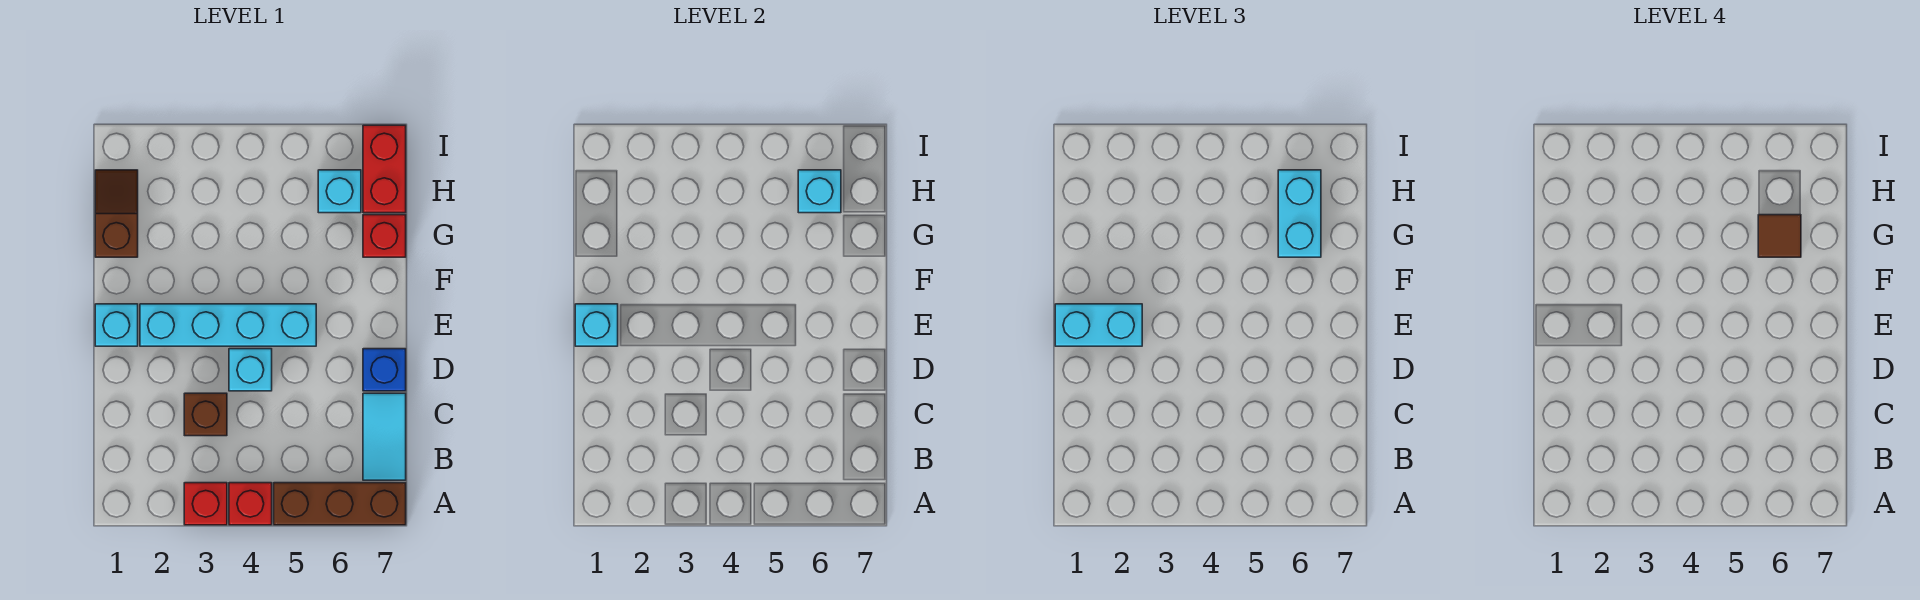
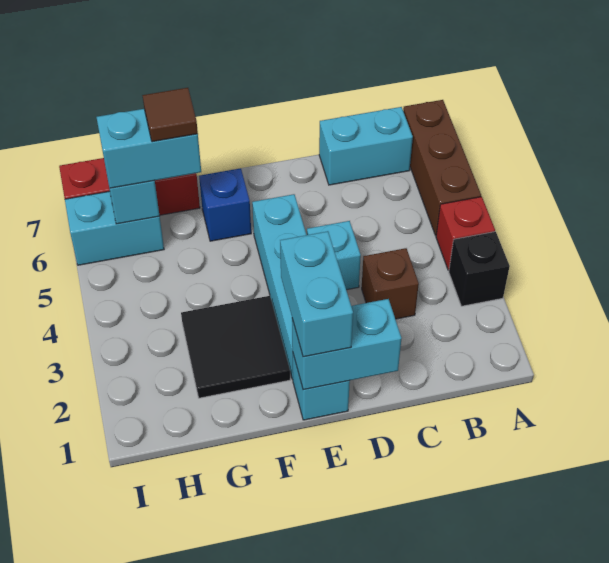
red brick A3 level 1 -> black brick A3 level 1
cyan tile B7:C7 level 1 -> cyan brick B7:C7 level 1
blue brick D7 level 1 -> blue brick F6 level 1
cyan brick E1 level 2 -> cyan brick D1:E1 level 2
none -> black tile F2:G3 level 1
brown slope G1:H1 level 1 top G -> none
cyan brick H6 level 1 -> cyan brick H6:I6 level 1

